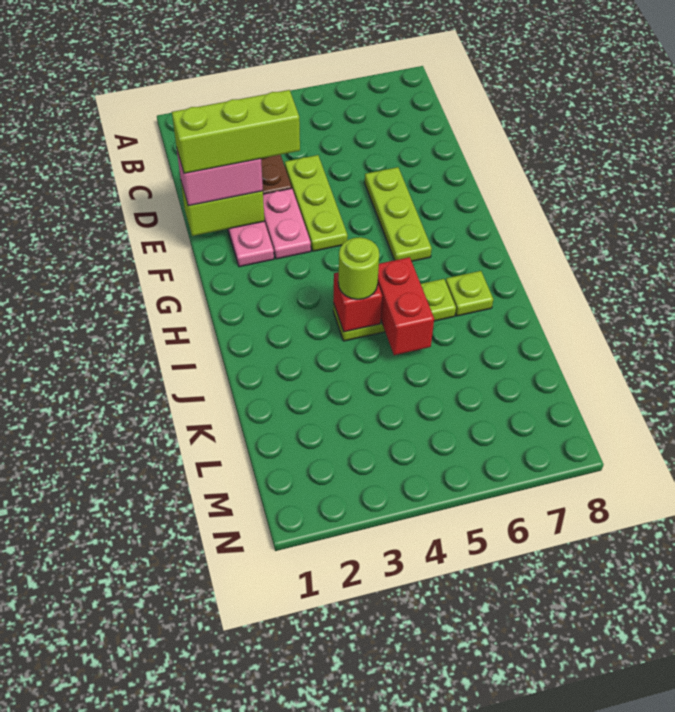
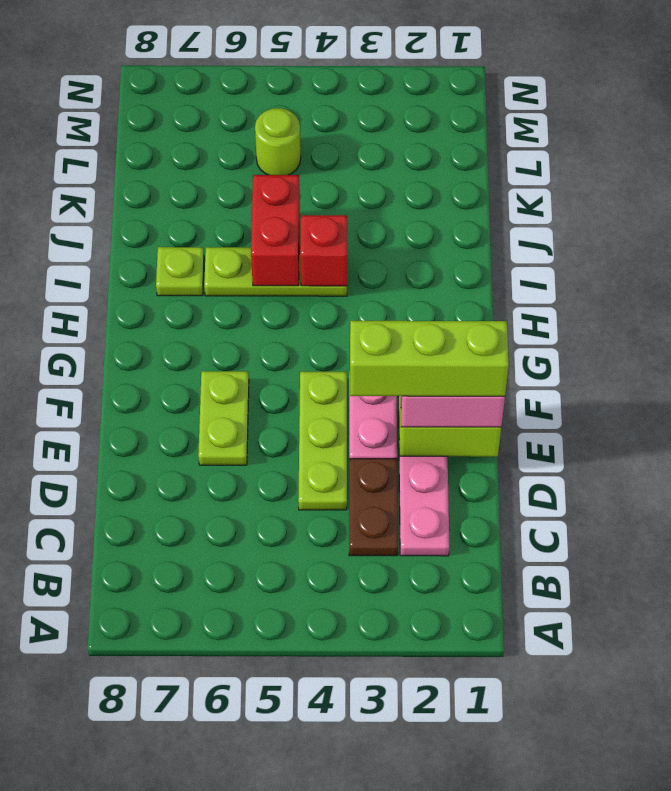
lime plate E6:G6 level 1 -> lime plate E6:F6 level 1
lime round brick I4 level 3 -> lime round brick L5 level 1

